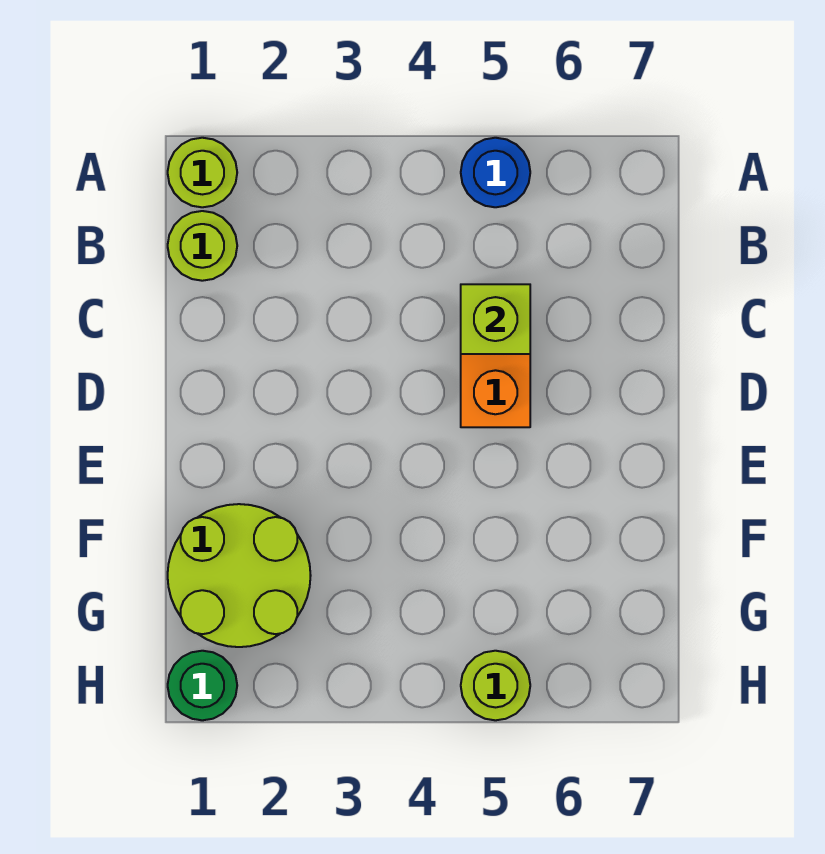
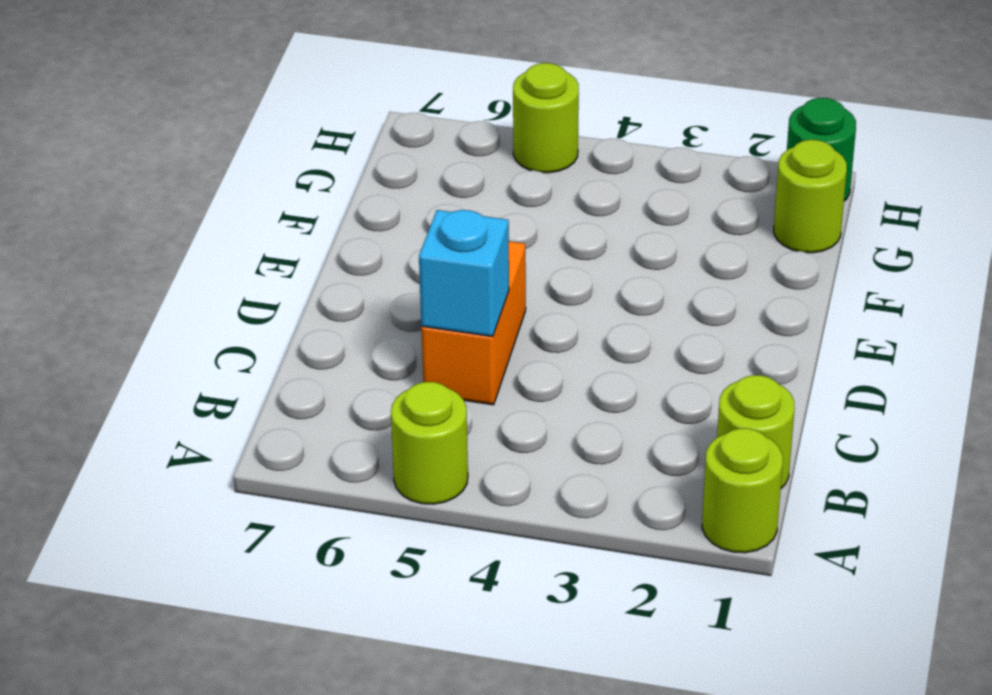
blue round brick A5 level 1 -> lime round brick A5 level 1
lime brick C5 level 2 -> cyan brick C5 level 2
lime round brick F1:G2 level 1 -> lime round brick G1 level 1

